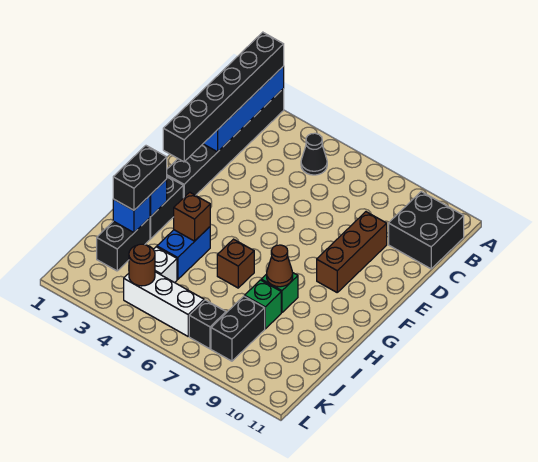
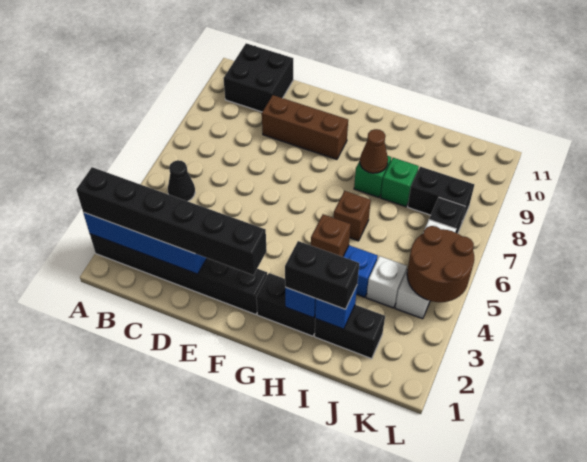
brown round brick K4 level 2 -> brown round brick K4:L5 level 2

